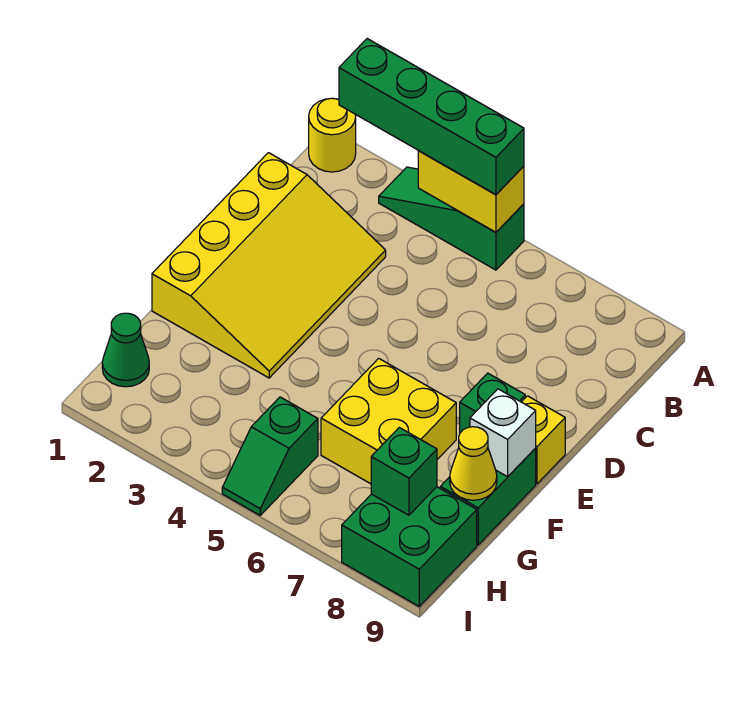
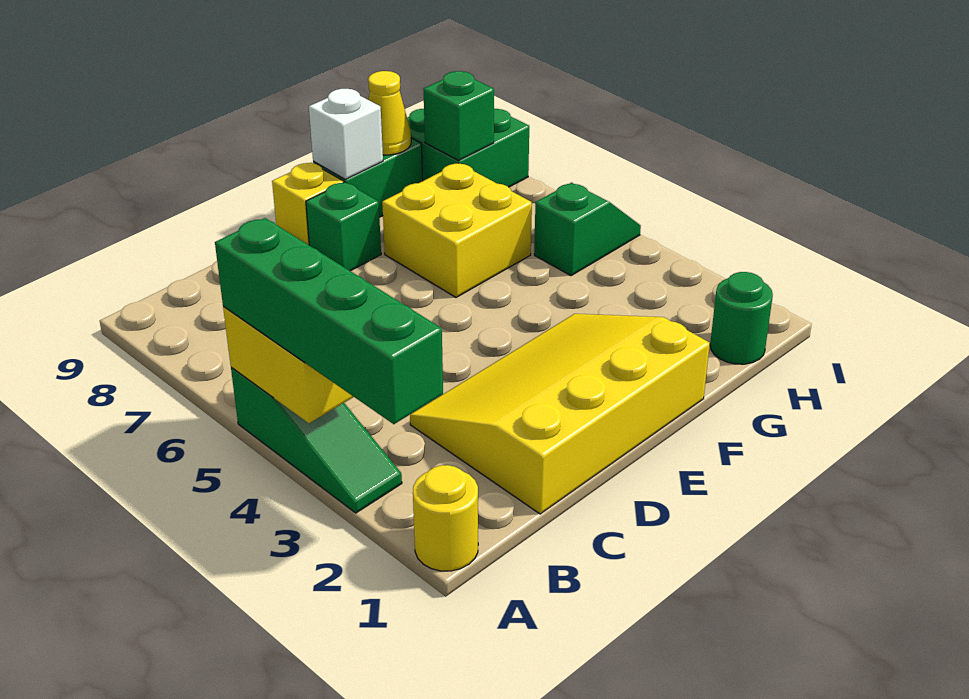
green cone H1 level 1 -> green round brick H1 level 1

